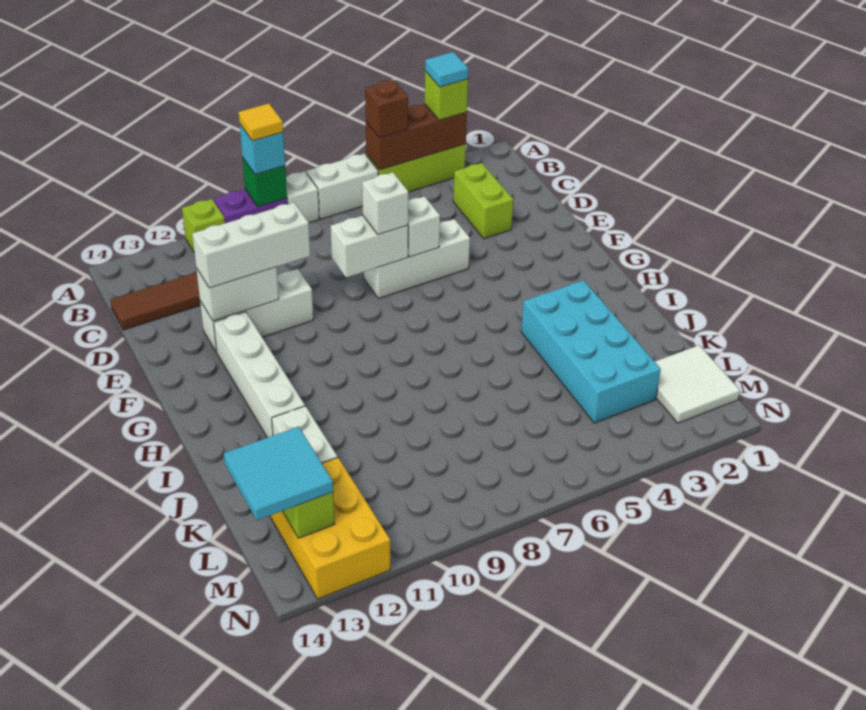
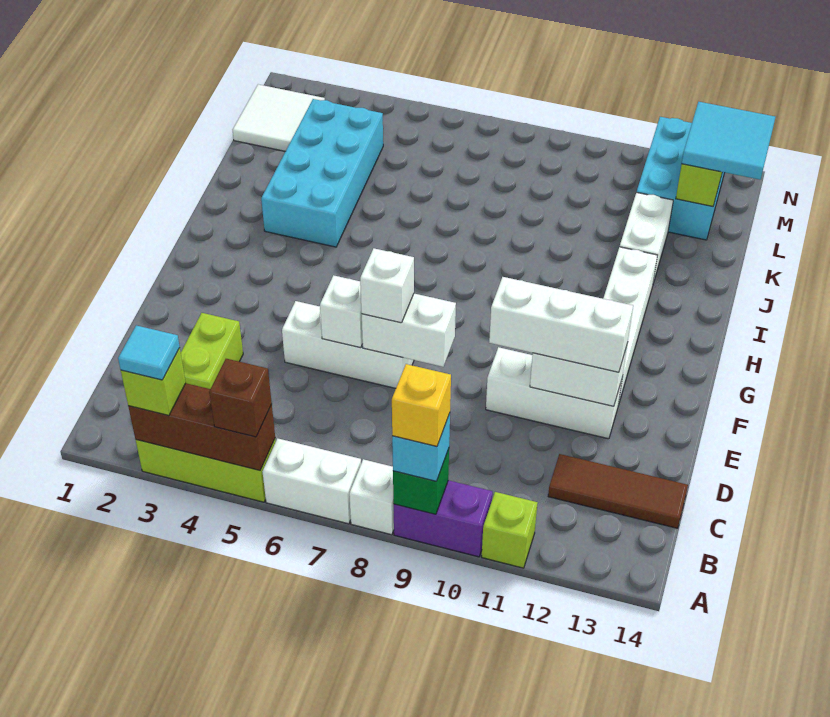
yellow tile A9 level 4 -> yellow brick A9 level 4
yellow brick L12:N13 level 1 -> cyan brick L12:N13 level 1

